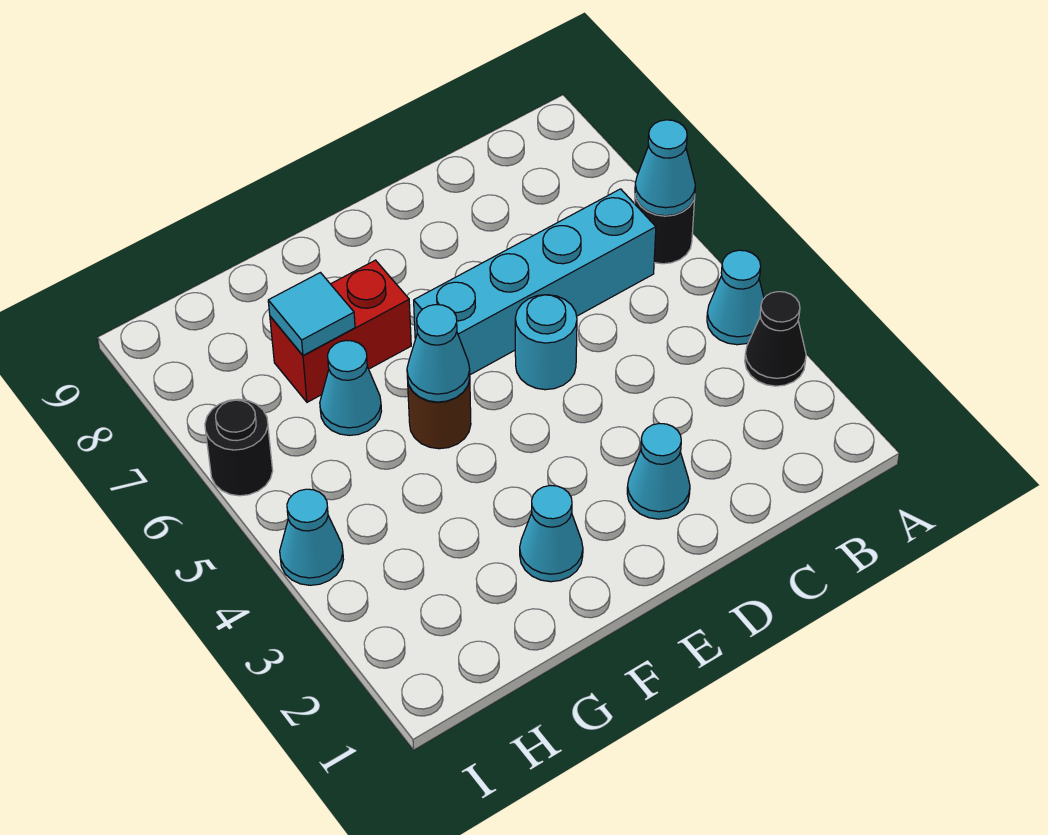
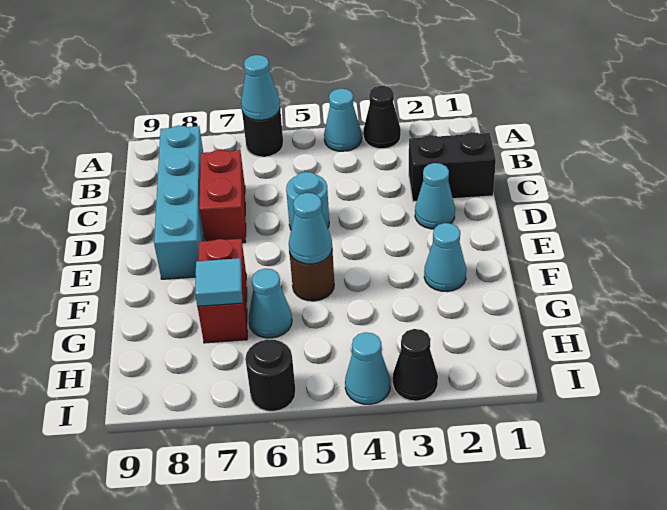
cyan brick B6:E6 level 1 -> cyan brick B8:E8 level 1
none -> black brick C1:C2 level 1
none -> red brick C7:D7 level 1
none -> black cone I3 level 1

